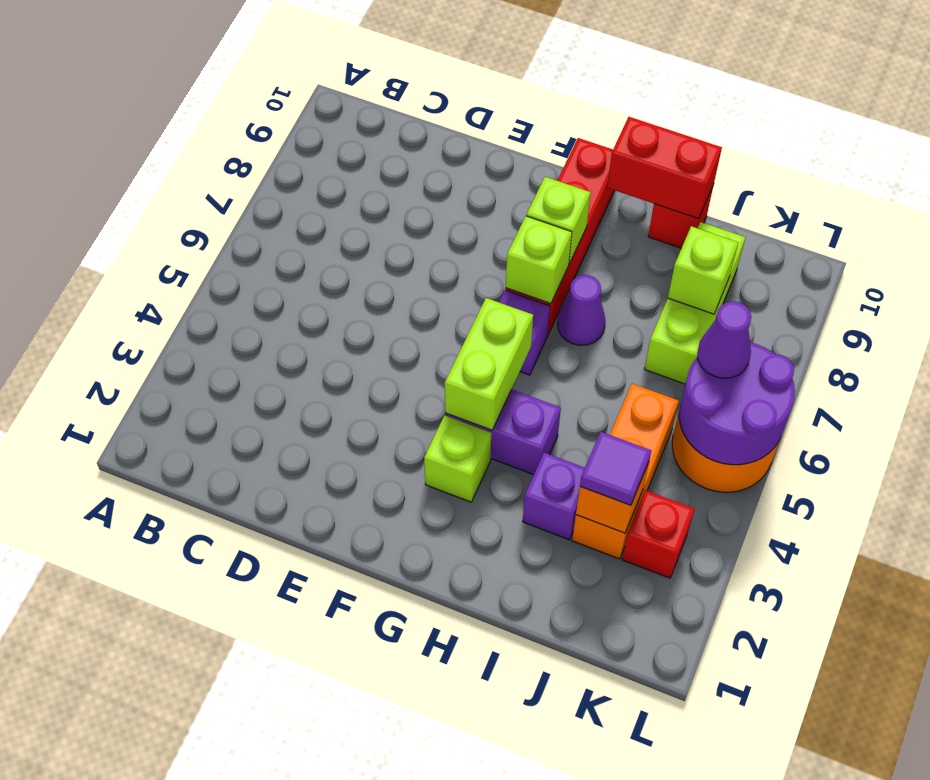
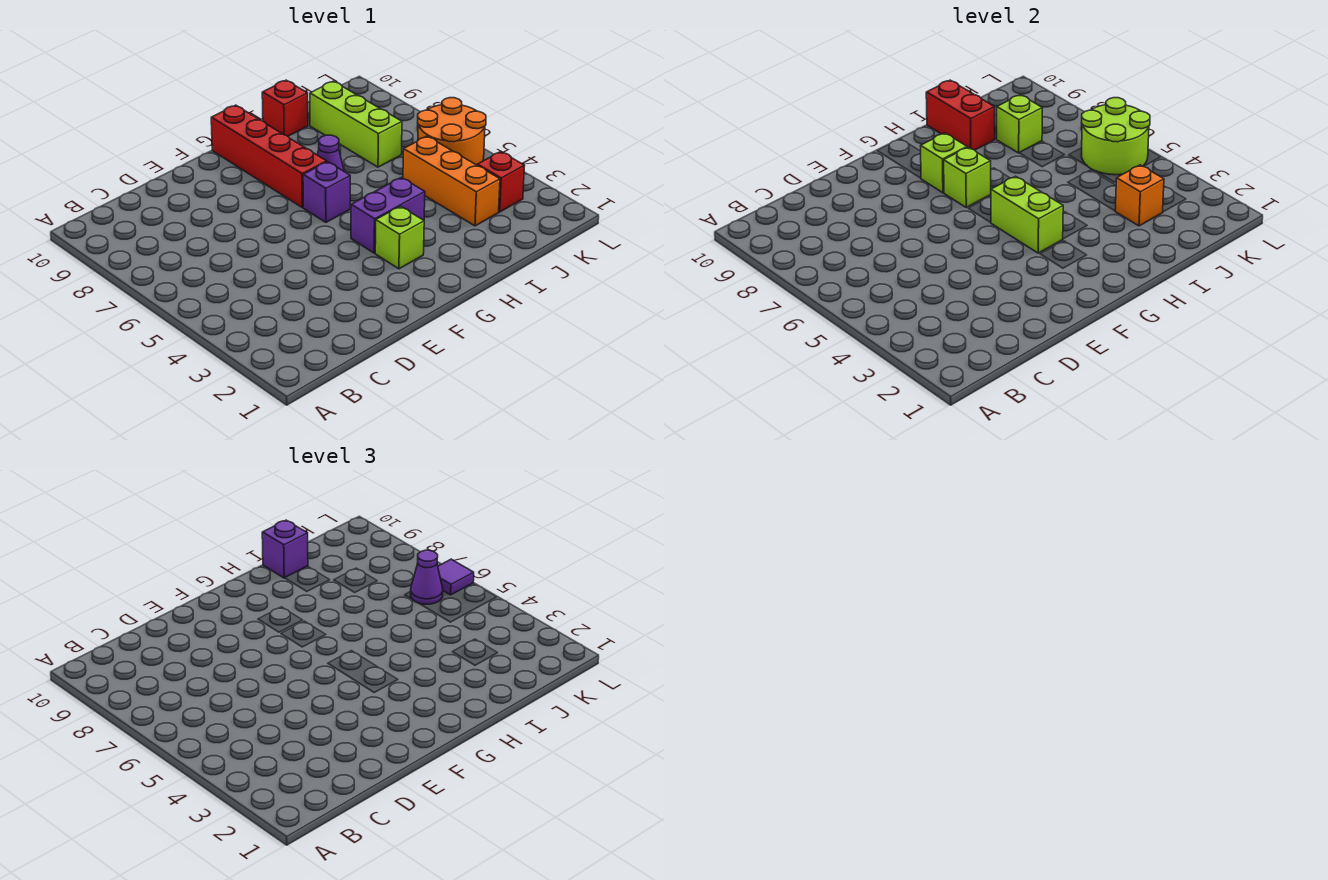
red brick H10:I10 level 2 -> red brick I9:I10 level 2
purple brick I3 level 1 -> purple brick I10 level 3
purple tile J3 level 3 -> purple tile L6 level 3
purple round brick K5:L6 level 2 -> lime round brick K5:L6 level 2

